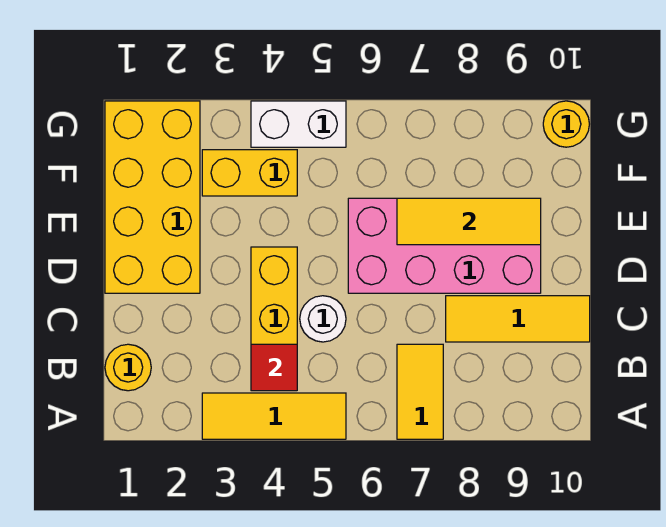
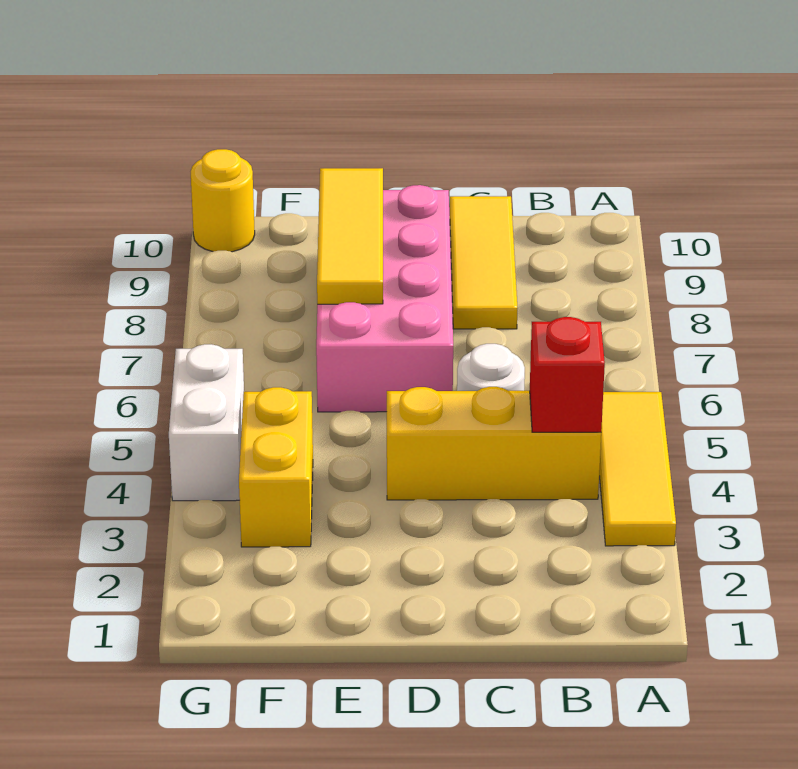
yellow tile A7:B7 level 1 -> none
yellow round brick B1 level 1 -> none
red tile B4 level 2 -> red brick B4 level 2
yellow brick D1:G2 level 1 -> none

